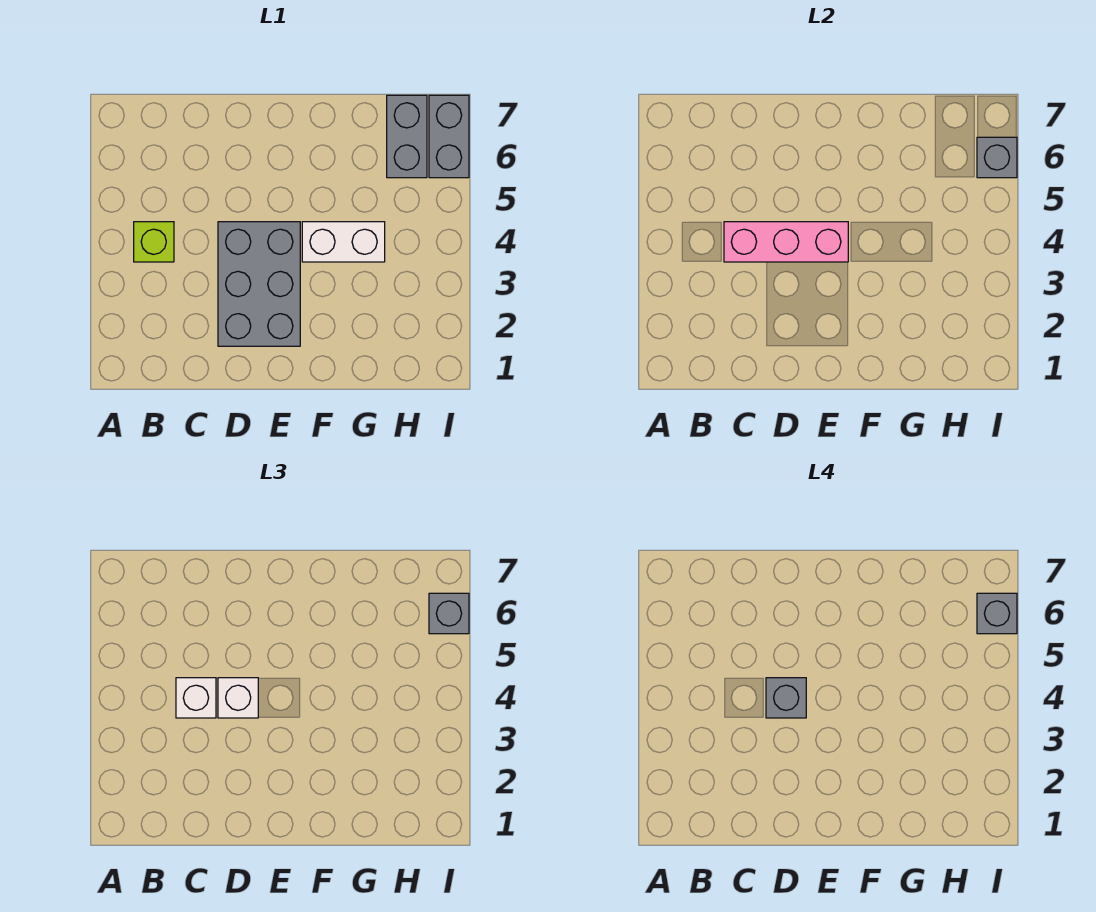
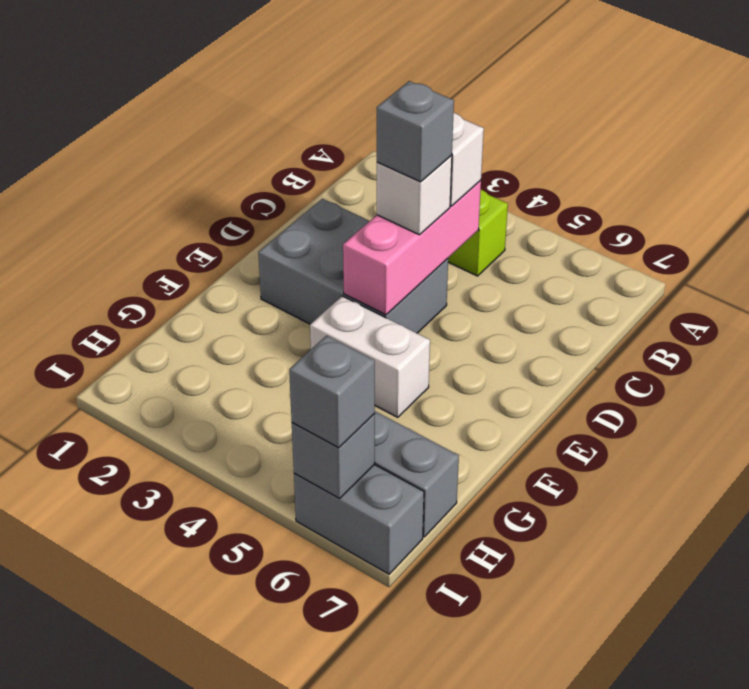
white brick F4:G4 level 1 -> white brick F4:F5 level 1
grey brick I6 level 4 -> none

